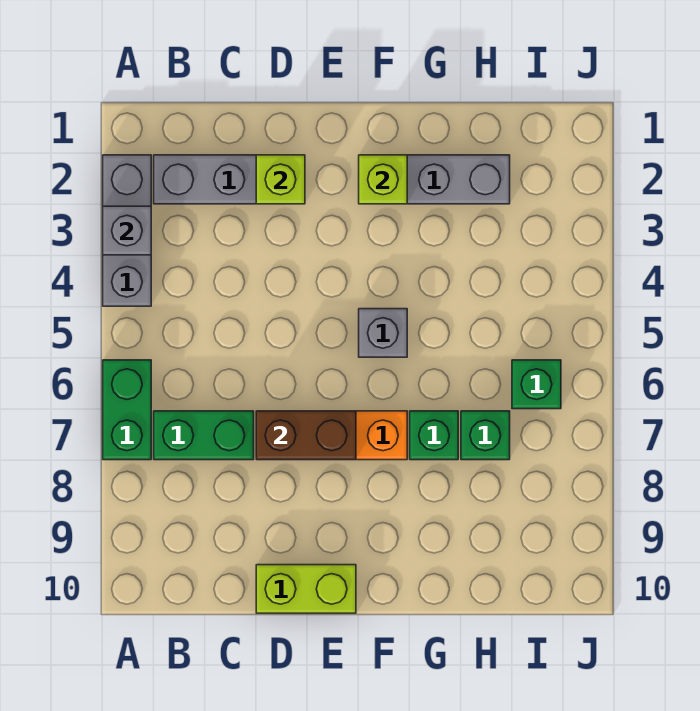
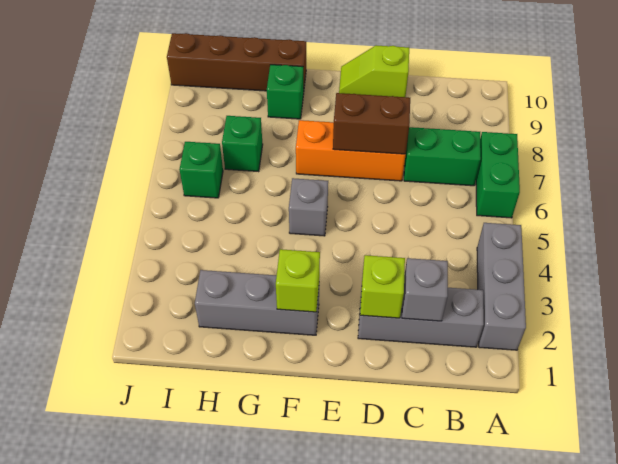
grey brick A3 level 2 -> grey brick C2 level 2
lime brick D10:E10 level 1 -> lime slope D10:E10 level 1 top D
green brick G7 level 1 -> green brick G9 level 1
none -> brown brick G10:J10 level 1

